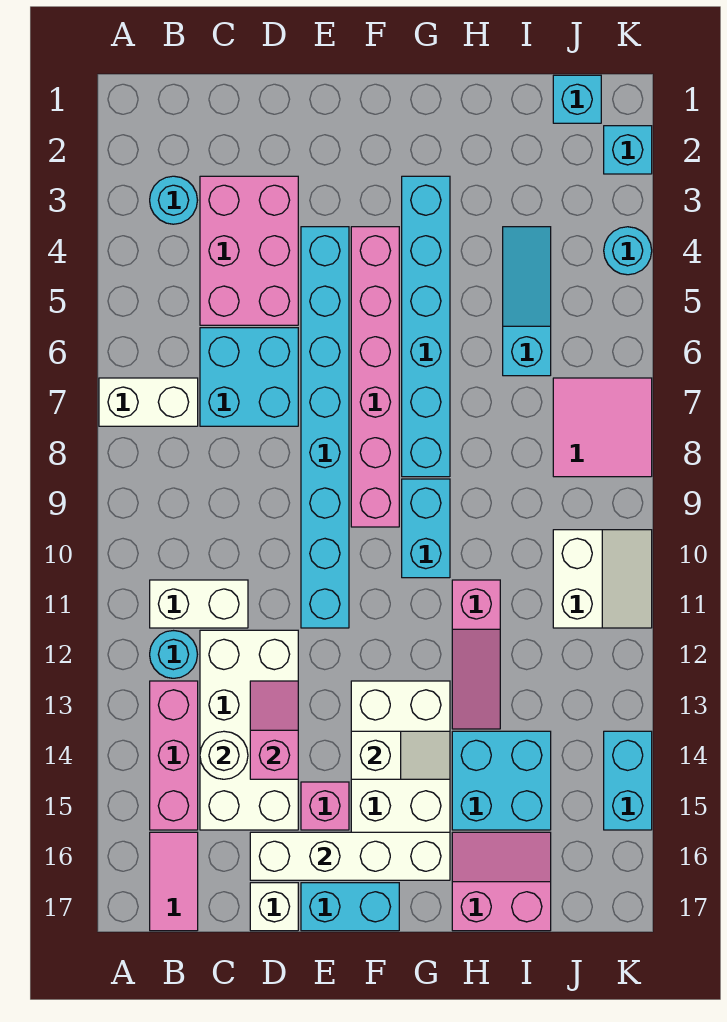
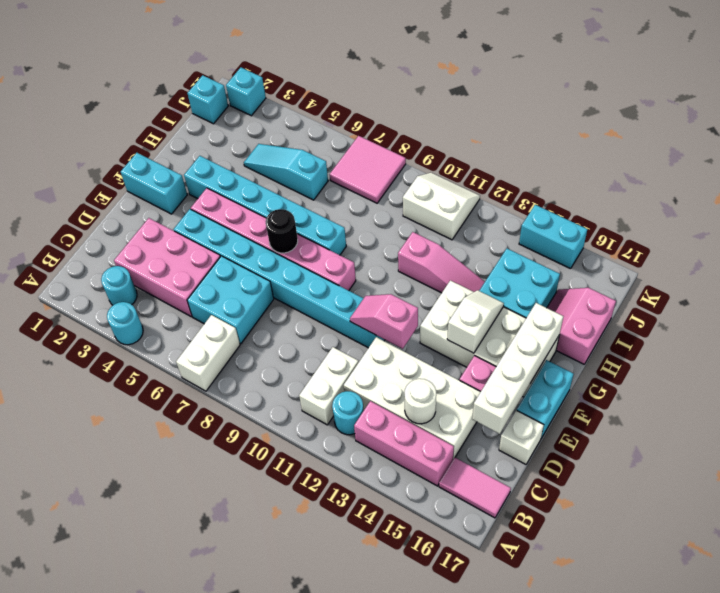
pink slope D13:D14 level 2 top 14 -> pink slope E11:E12 level 2 top 12
none -> black round brick F7 level 2
cyan brick G9:G10 level 1 -> cyan brick F1:F2 level 1
cyan round brick K4 level 1 -> cyan round brick A4 level 1

